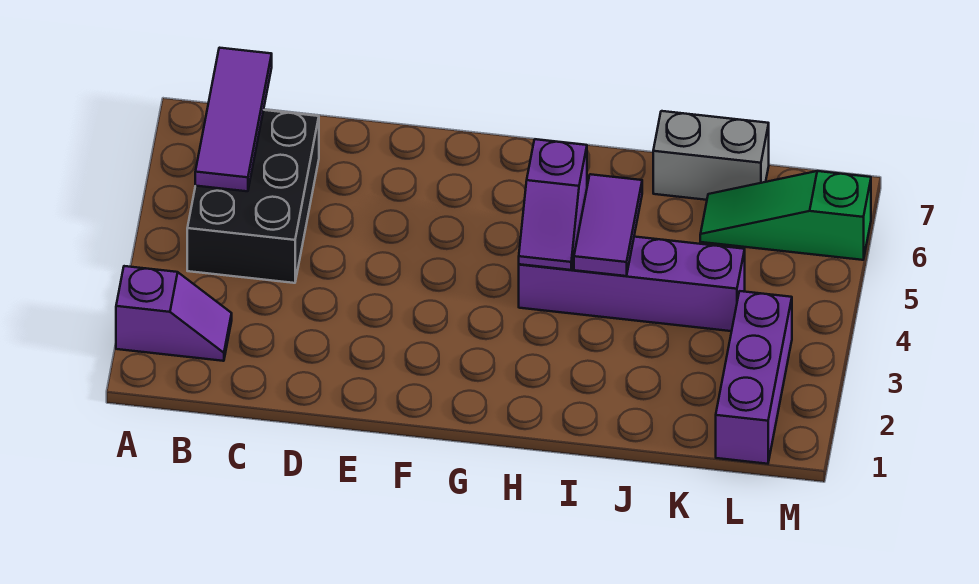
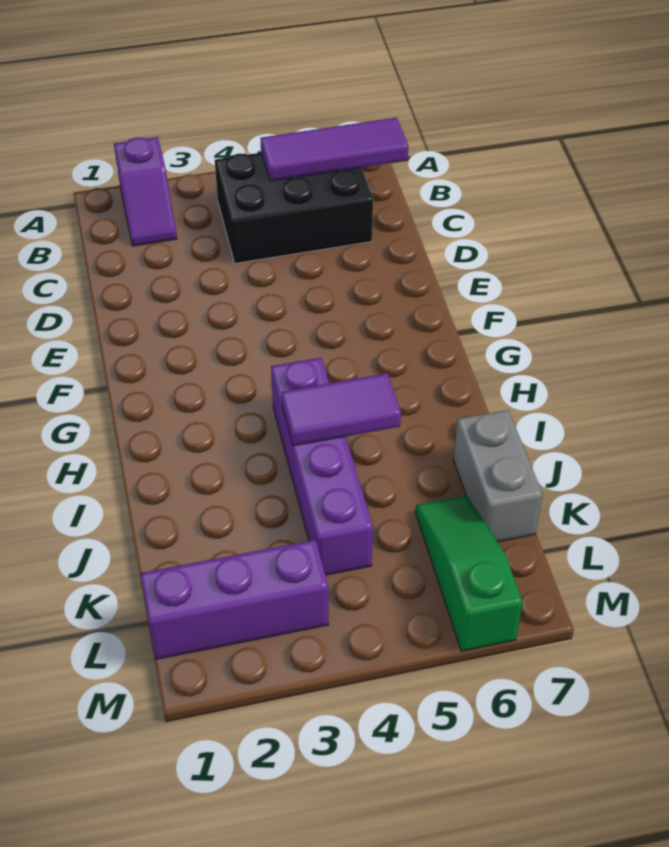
purple slope H4:H5 level 2 top 5 -> none

